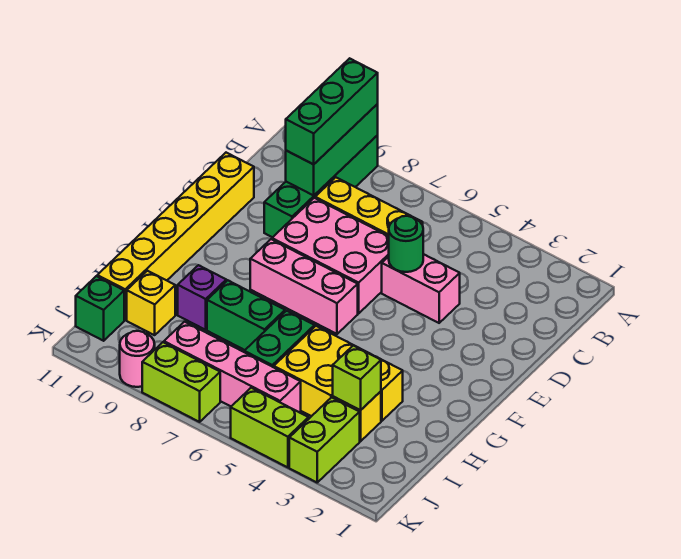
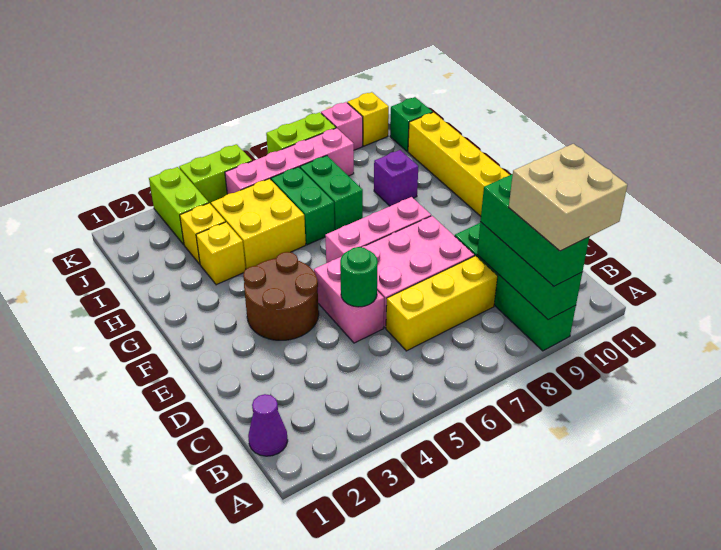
none -> tan brick A9:B10 level 4
none -> purple cone B1 level 1
pink brick D4:D5 level 1 -> pink brick D5:E5 level 1
none -> brown round brick E3:F4 level 1
green brick H7:H8 level 1 -> green brick H7:I7 level 1
lime brick I3 level 2 -> none
yellow brick I10 level 1 -> yellow brick K10 level 1
pink round brick K9 level 1 -> pink brick K9 level 1

